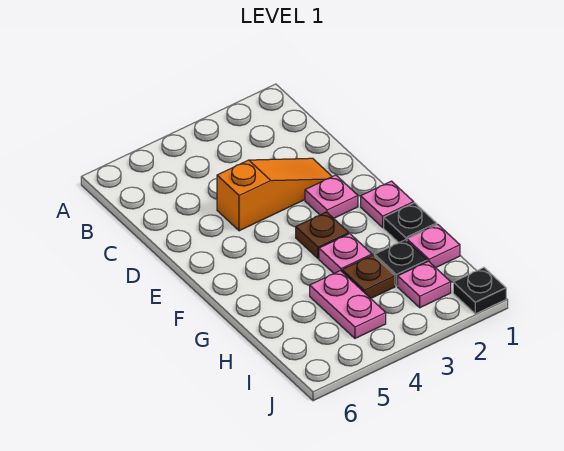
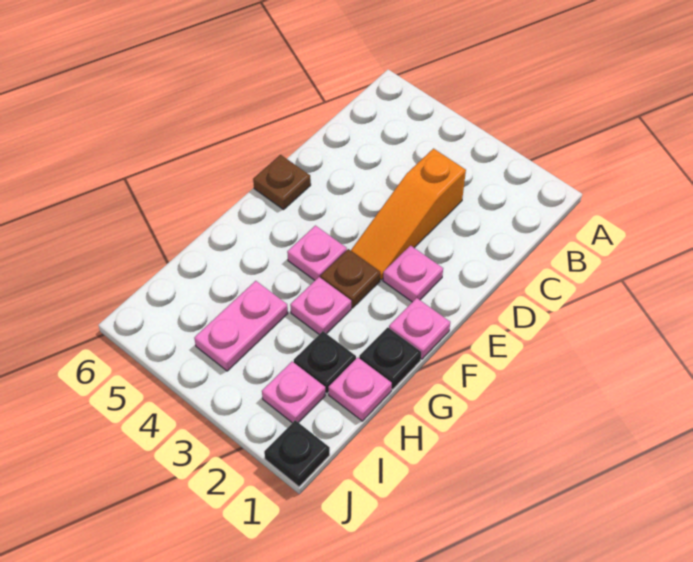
orange slope D2:D4 level 1 top 4 -> orange slope C3:E3 level 1 top C
none -> pink plate F4 level 1
brown plate H3 level 1 -> brown plate E6 level 1

